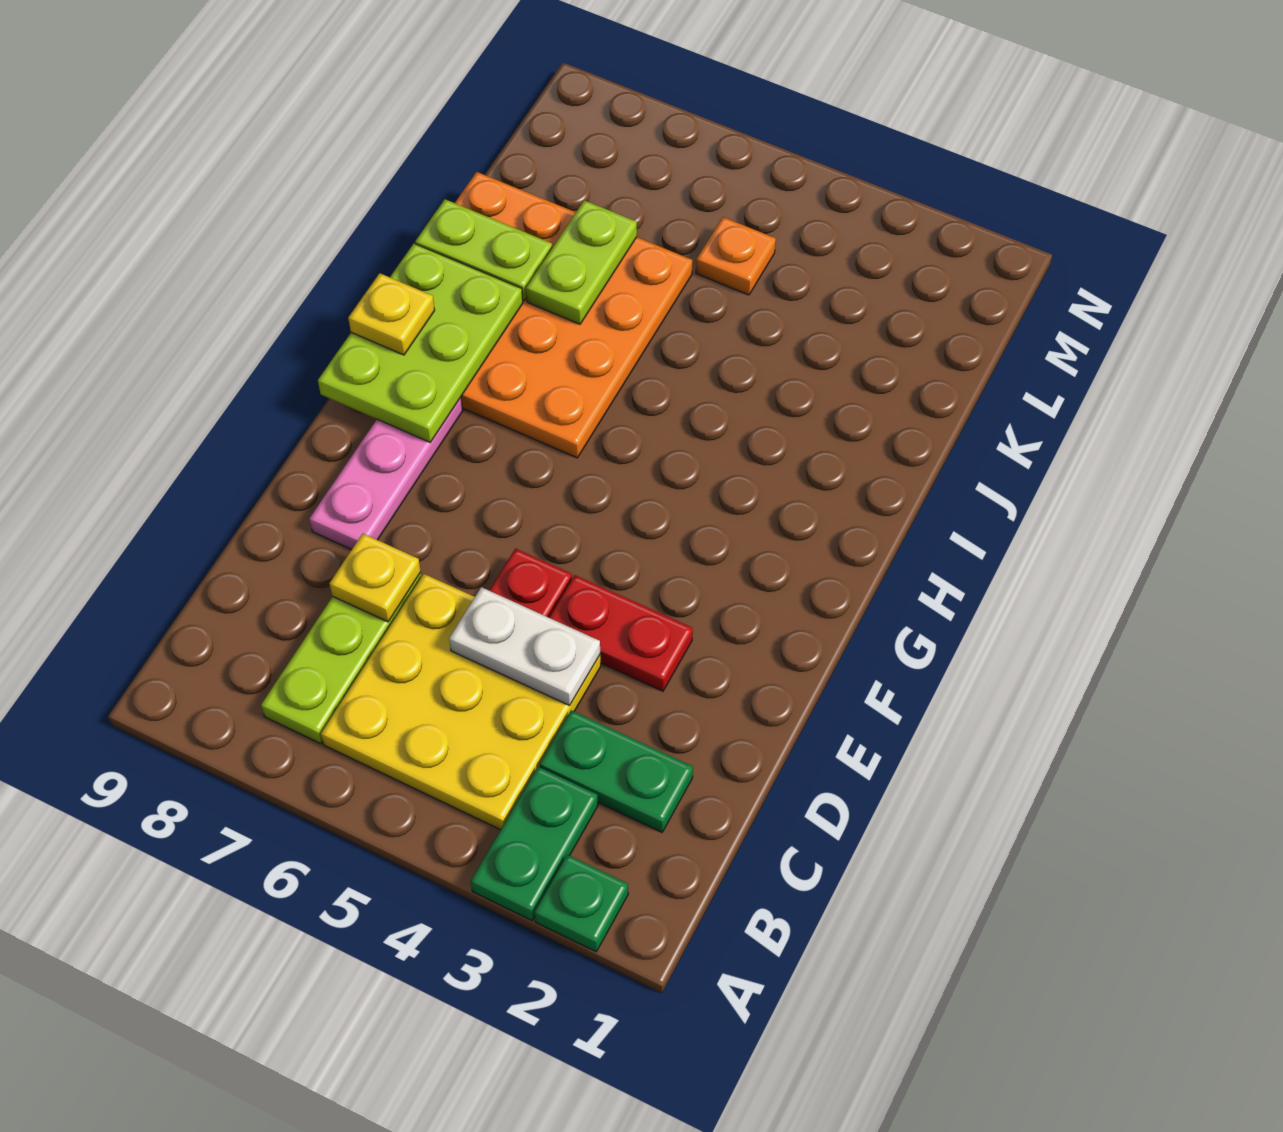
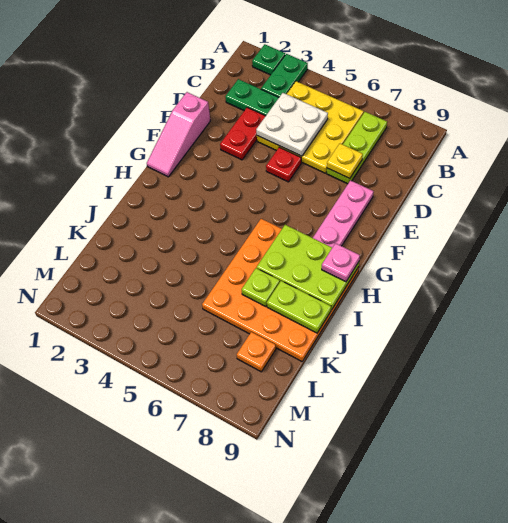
white plate D4:D5 level 2 -> white plate C4:D5 level 2
none -> pink slope E1:G1 level 1 top E
red plate E3:E4 level 1 -> red plate D3:E3 level 1
lime plate G8:I9 level 2 -> lime plate H7:I9 level 2
yellow plate H9 level 3 -> pink plate H9 level 3
lime plate J7:K7 level 2 -> lime plate J7 level 2
orange plate L5 level 1 -> orange plate L8 level 1

